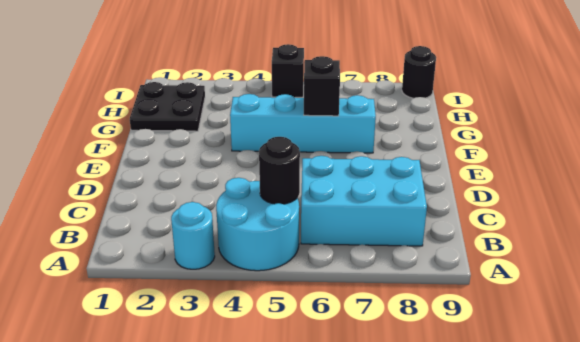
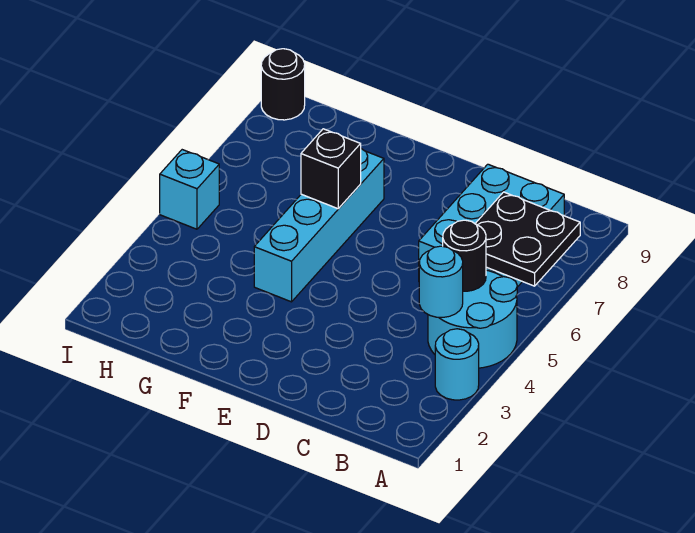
none -> cyan round brick B4 level 2
black plate G1:H2 level 1 -> black plate A6:B7 level 2
black brick I5 level 1 -> cyan brick I5 level 1

